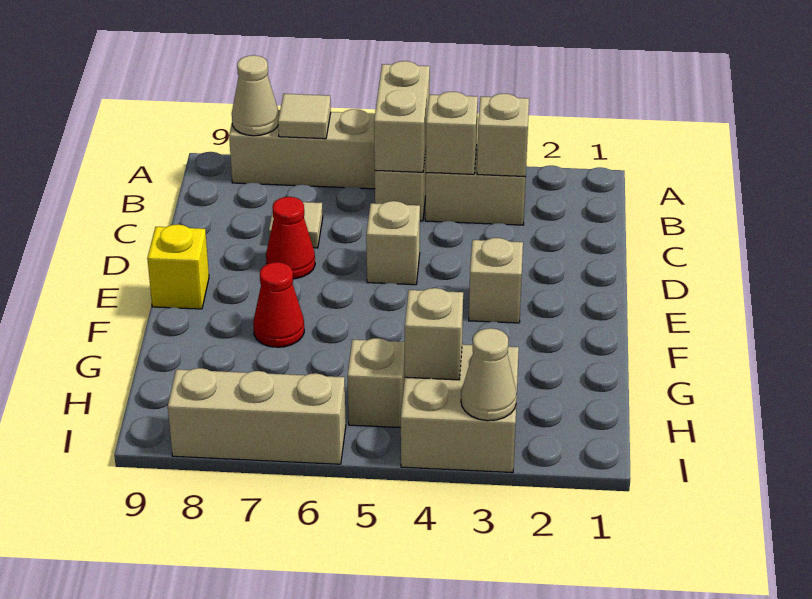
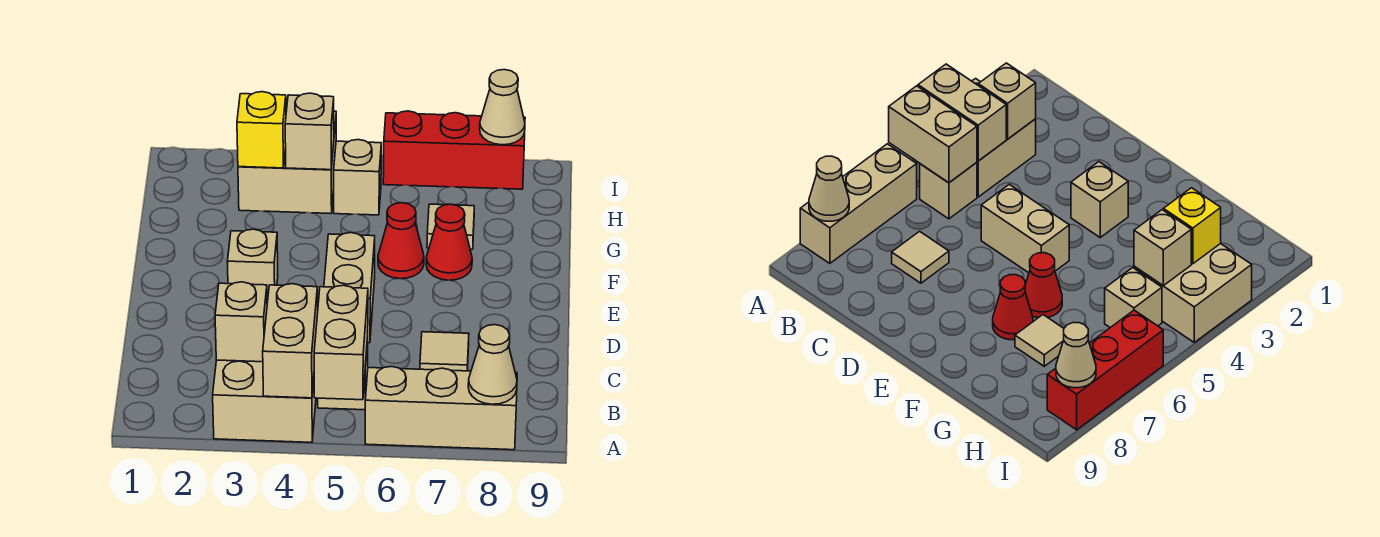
tan tile A7 level 2 -> tan tile G7 level 1
tan brick B4 level 2 -> tan brick A4:B4 level 2
tan brick D5 level 1 -> tan brick D5:E5 level 1
red cone D7 level 1 -> red cone F6 level 1
yellow brick E9 level 1 -> yellow brick H3 level 2
tan cone I3 level 2 -> tan cone I8 level 2
tan brick I6:I8 level 1 -> red brick I6:I8 level 1

